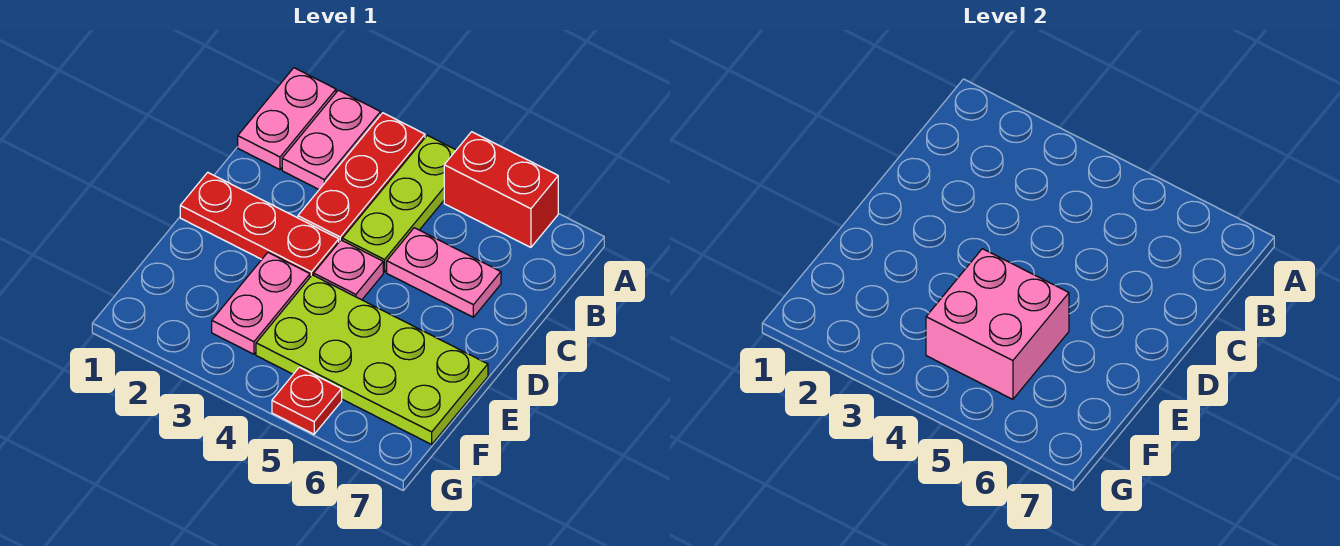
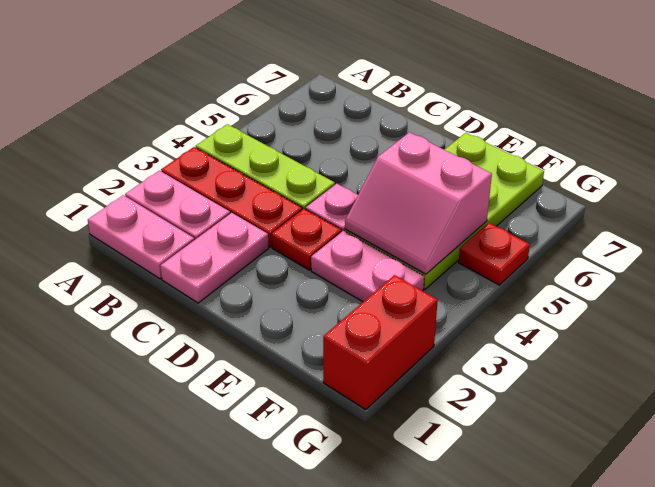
red brick A5:A6 level 1 -> red brick G1:G2 level 1
pink plate C5:C6 level 1 -> pink plate C1:C2 level 1
red plate D1:D3 level 1 -> red plate D3 level 1
pink brick E4:F5 level 2 -> pink slope E4:F5 level 2 top 5

